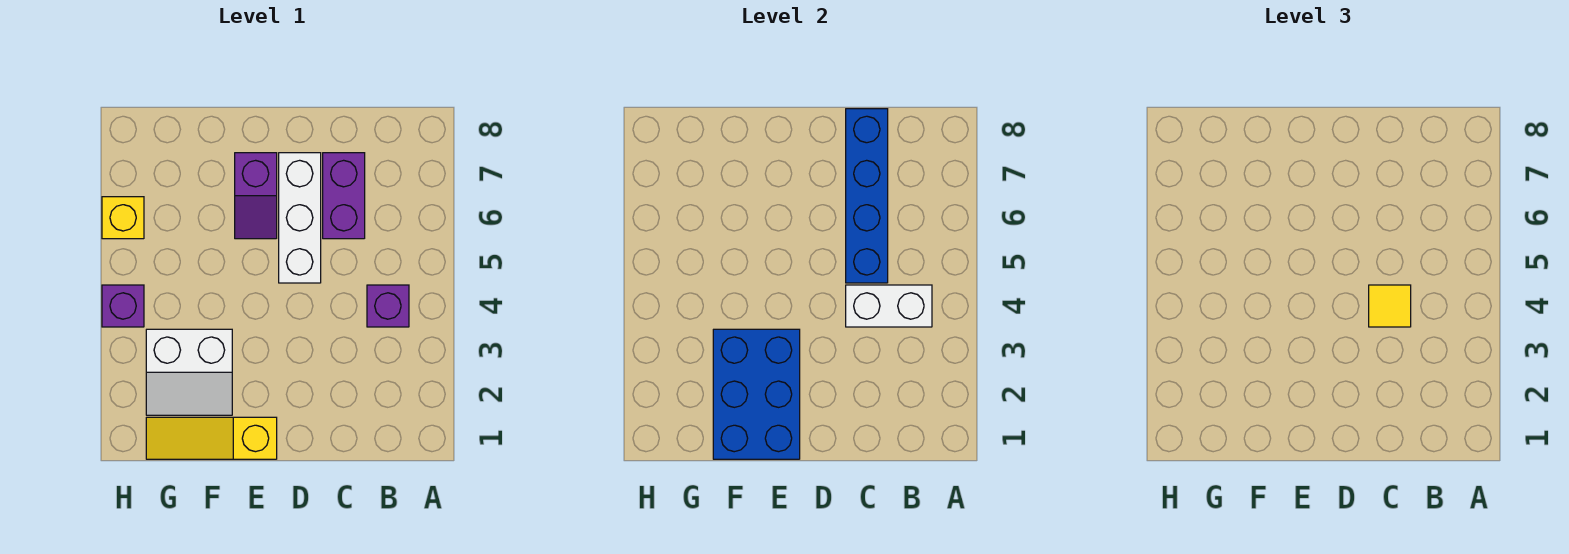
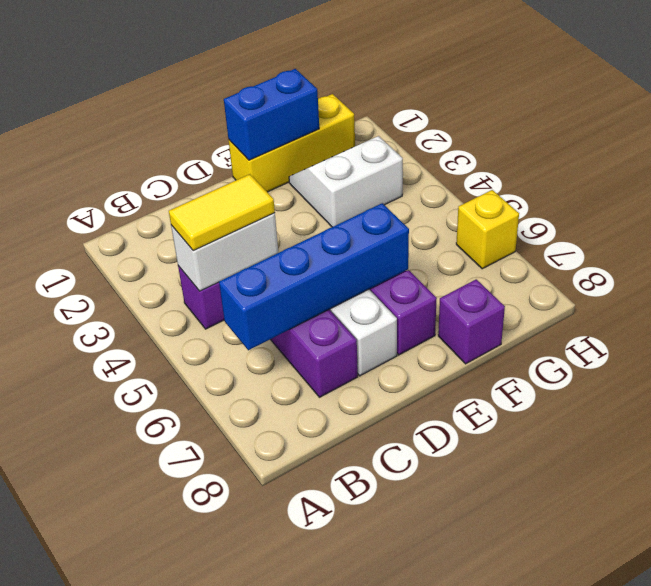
yellow tile C4 level 3 -> yellow tile B4:C4 level 3
blue brick C5:C8 level 2 -> blue brick B6:E6 level 2
yellow slope E1:G1 level 1 top E -> yellow brick E1:G1 level 1
blue brick E1:F3 level 2 -> blue brick E1:F1 level 2
purple brick H4 level 1 -> purple brick F8 level 1

